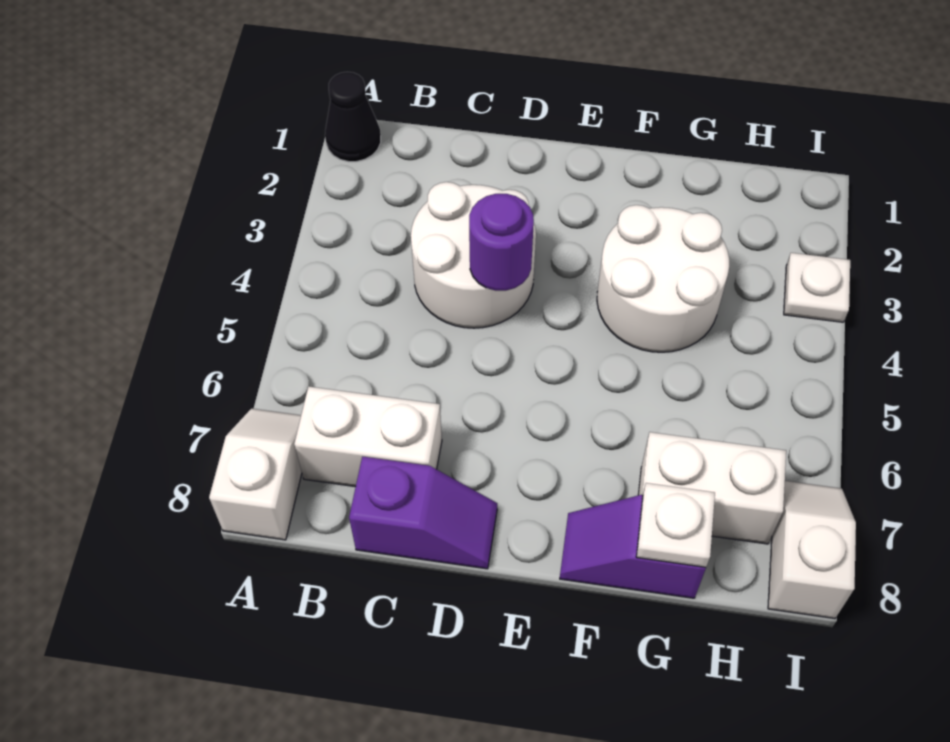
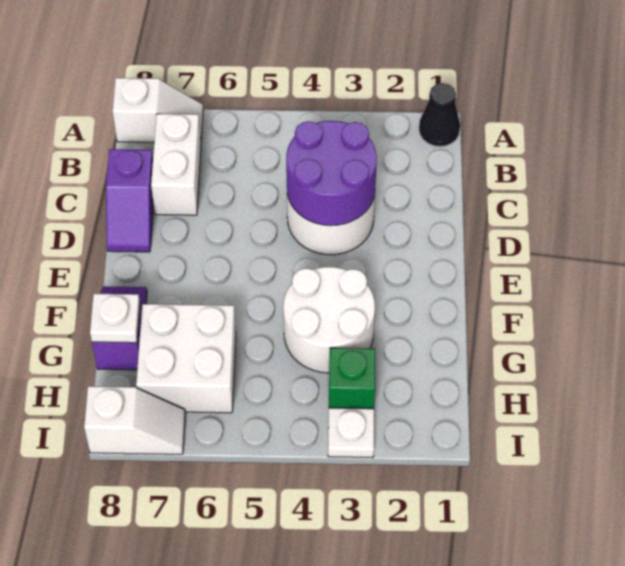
purple round brick D4 level 2 -> purple round brick C3:D4 level 2
white brick G7:H7 level 1 -> white brick G6:H7 level 1
none -> green brick H3 level 1

